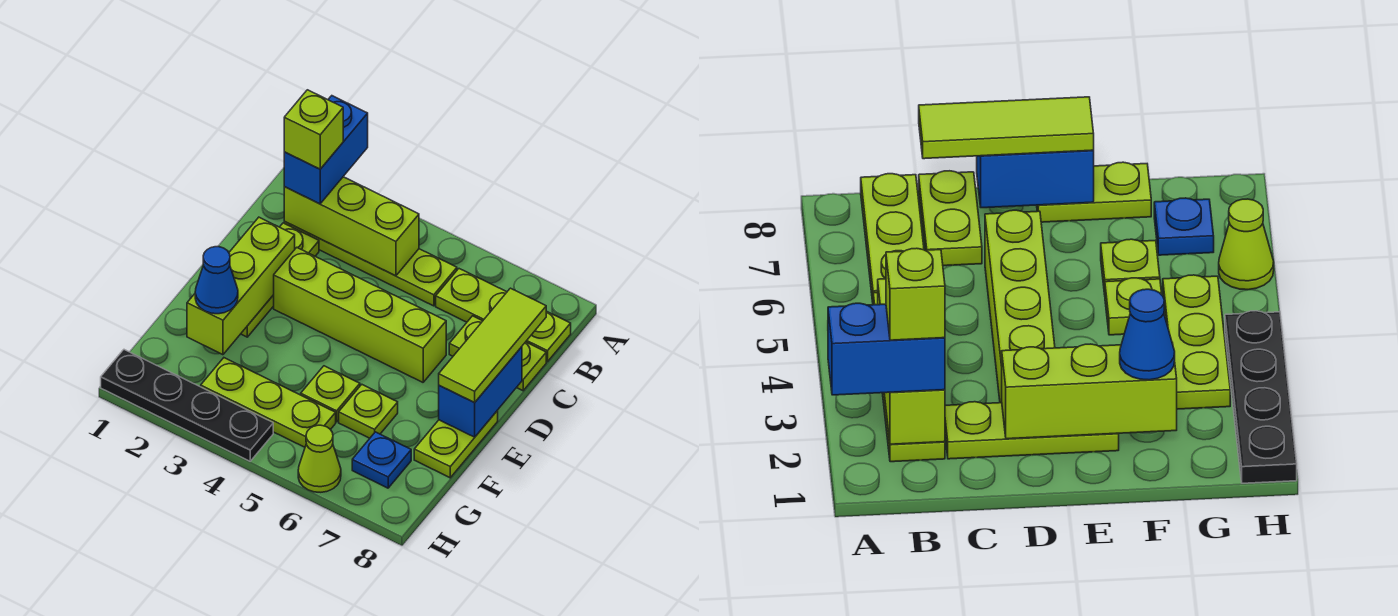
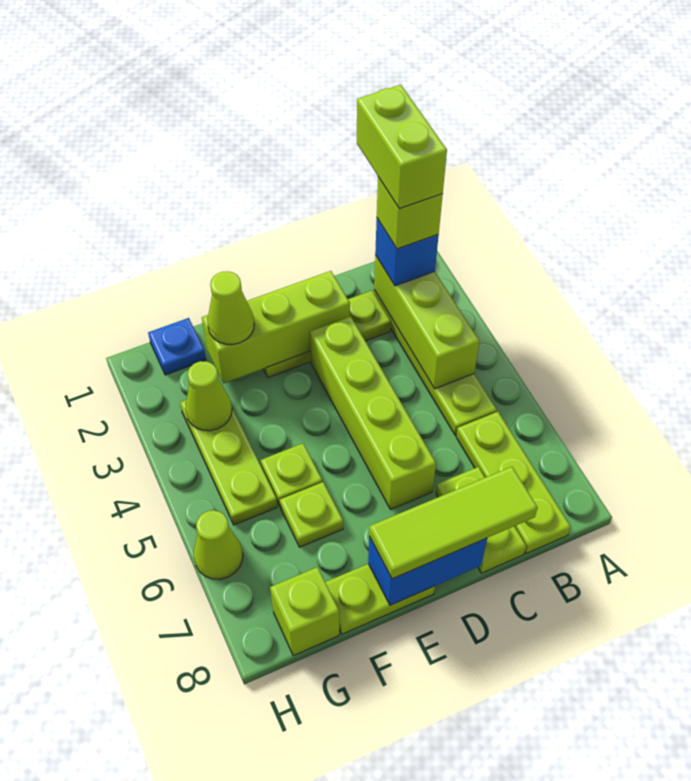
blue brick A2:B2 level 3 -> blue brick B2 level 3
none -> lime brick B1:B2 level 5
blue cone F2 level 3 -> lime cone F2 level 3
none -> lime cone G3 level 2
blue plate G7 level 1 -> blue plate G1 level 1
none -> lime brick G8 level 1
black plate H1:H4 level 1 -> none

